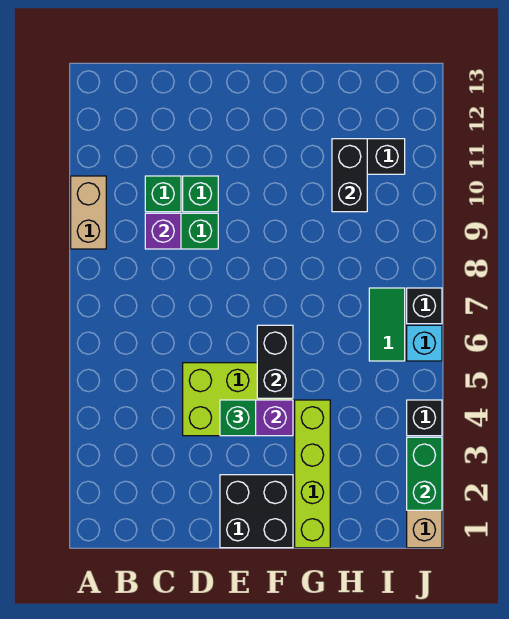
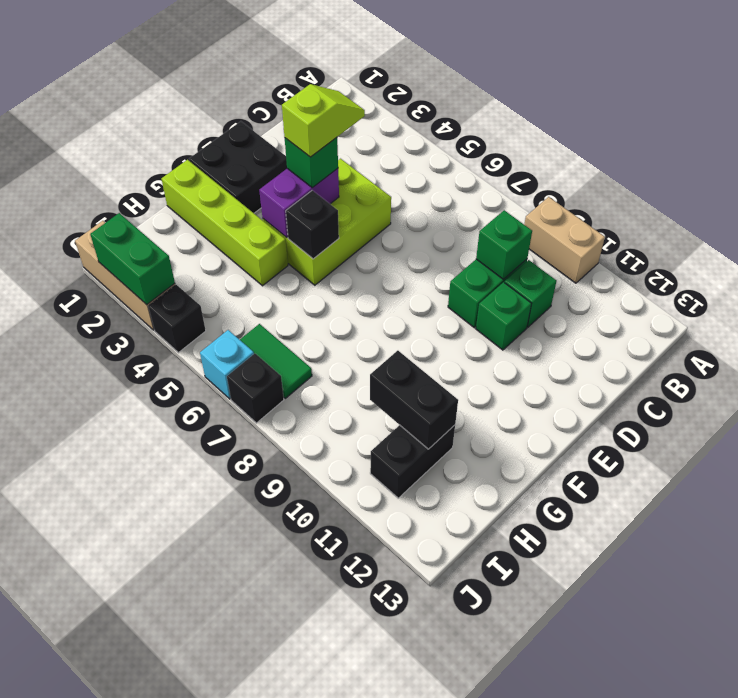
purple brick C9 level 2 -> green brick C9 level 2
none -> lime slope D4:E4 level 4 top E
black brick F5:F6 level 2 -> black brick F5 level 2

